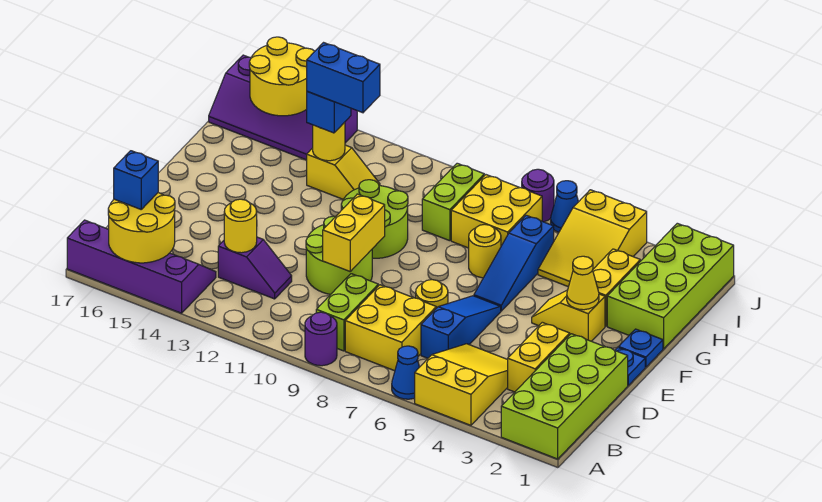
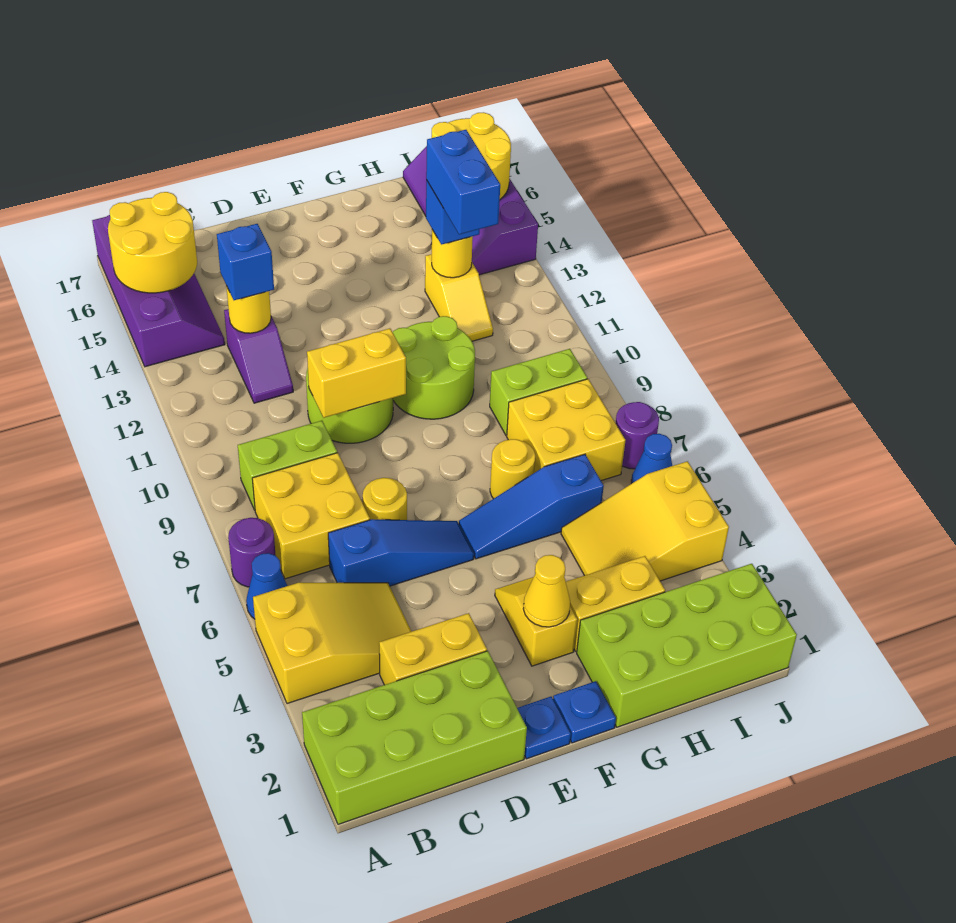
purple round brick A9 level 1 -> purple round brick A7 level 1
blue brick B16 level 3 -> blue brick C13 level 3

